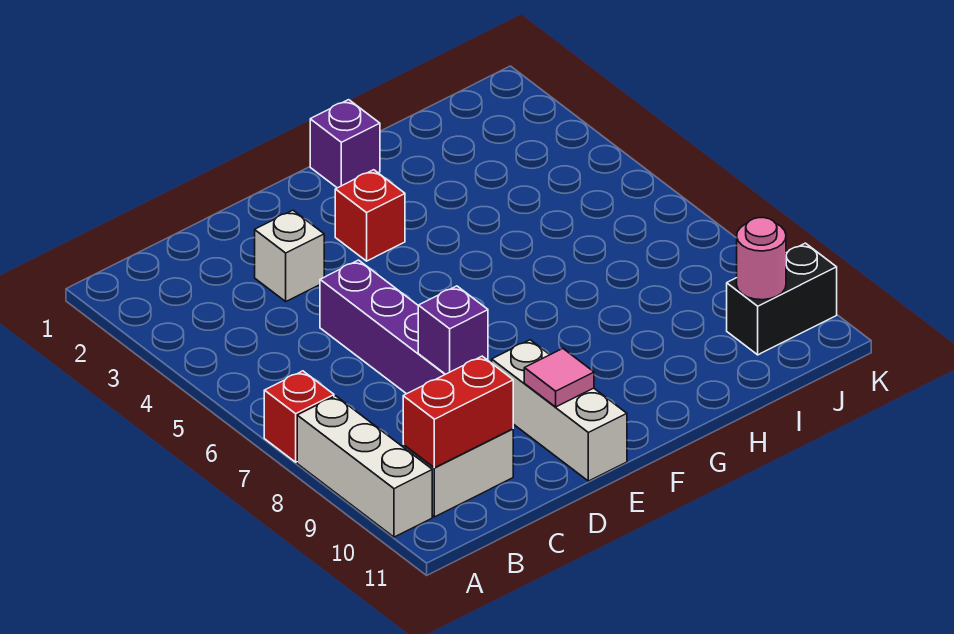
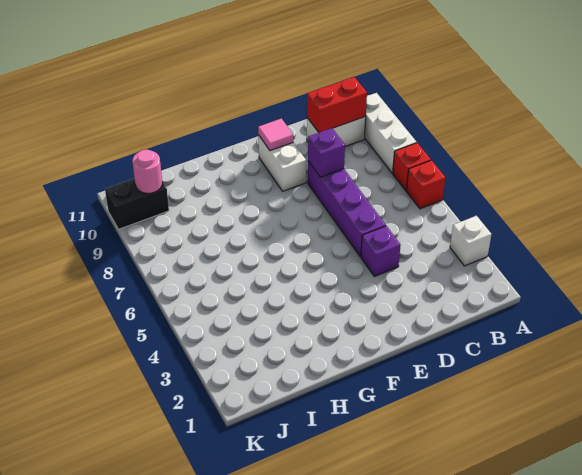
white brick D3 level 1 -> white brick A3 level 1
white brick E9:E11 level 1 -> white brick E9:E10 level 1
red brick F3 level 1 -> red brick A6 level 1
purple brick G1 level 1 -> purple brick D4 level 1

